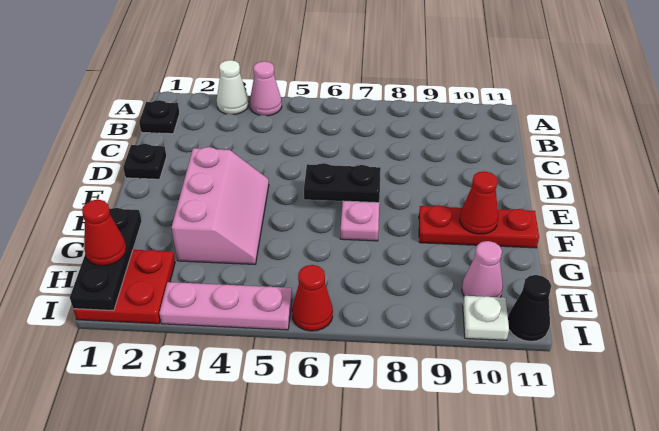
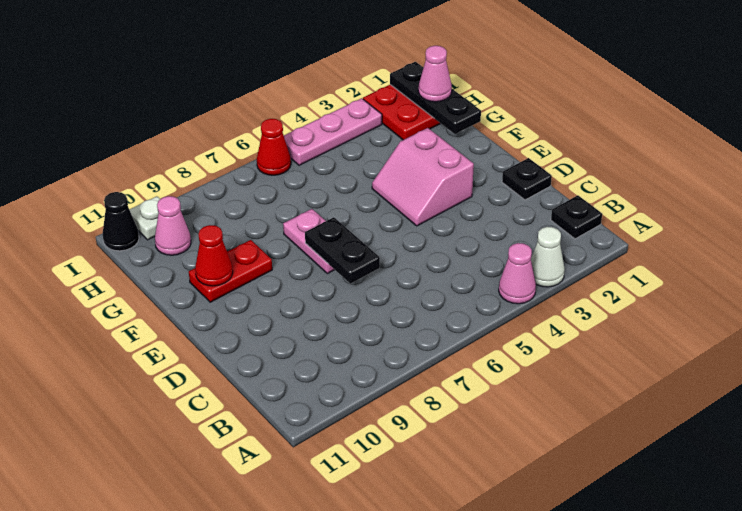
pink slope E3:G4 level 1 top 3 -> pink slope E3:F4 level 1 top 3
black plate E6:E7 level 2 -> black plate D7:E7 level 2
red plate F9:F11 level 1 -> red plate F9:F10 level 1
red cone H1 level 3 -> pink cone H1 level 3

